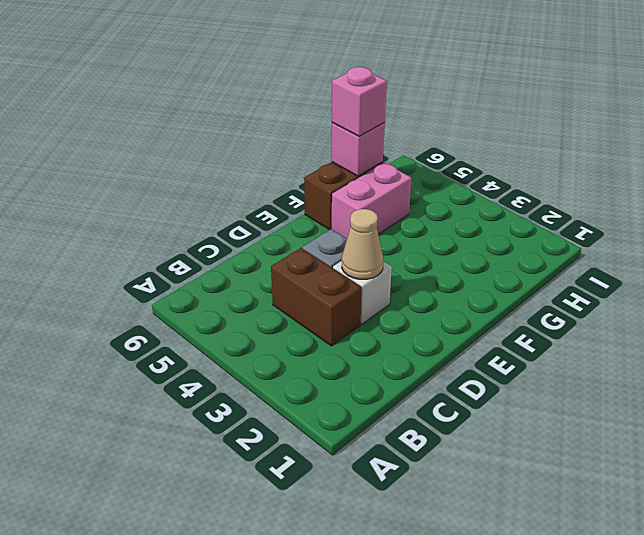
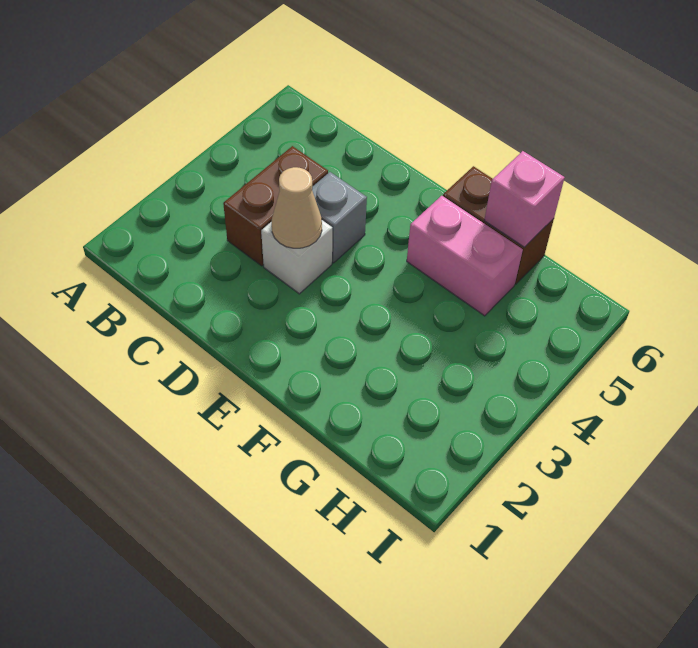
pink brick G6 level 3 -> none

